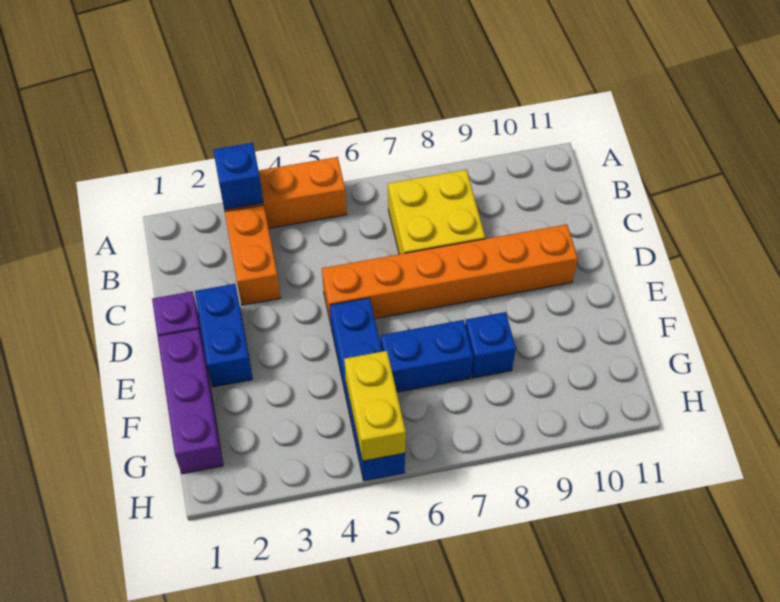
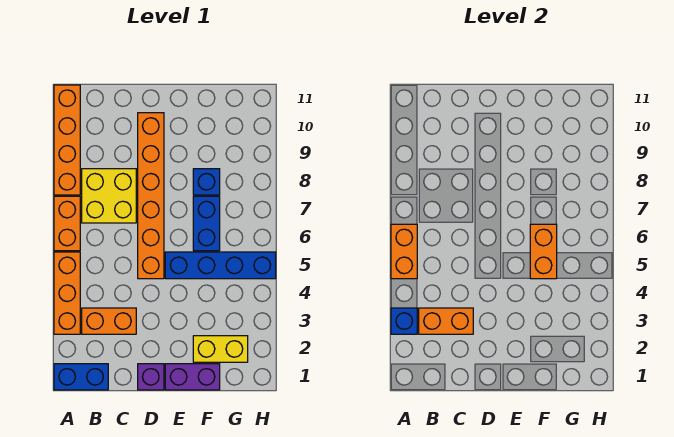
none -> orange brick A5:A6 level 2
none -> orange brick A6:A7 level 1
none -> orange brick A8:A11 level 1
none -> orange brick B3:C3 level 2
blue brick D2:E2 level 1 -> blue brick A1:B1 level 1
purple brick E1:G1 level 1 -> purple brick E1:F1 level 1
none -> orange brick F5:F6 level 2
yellow brick G5:H5 level 2 -> yellow brick F2:G2 level 1

